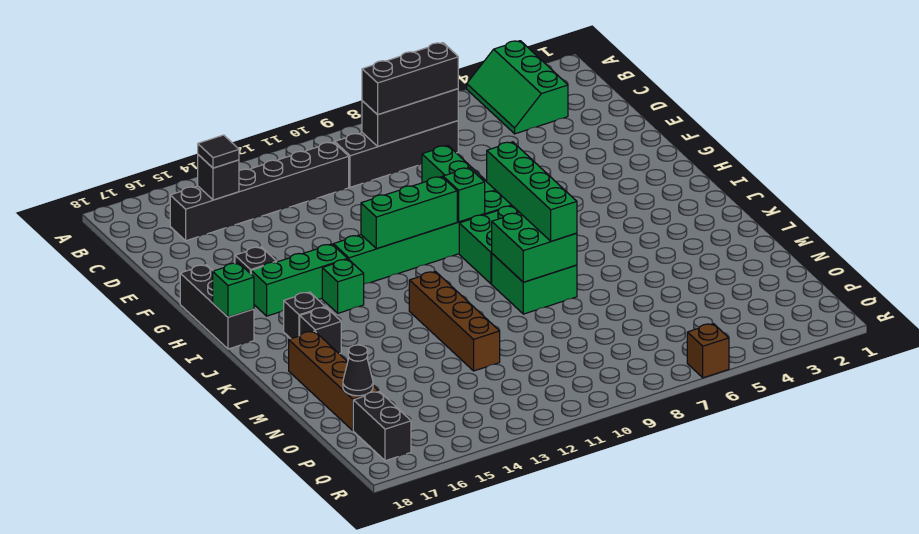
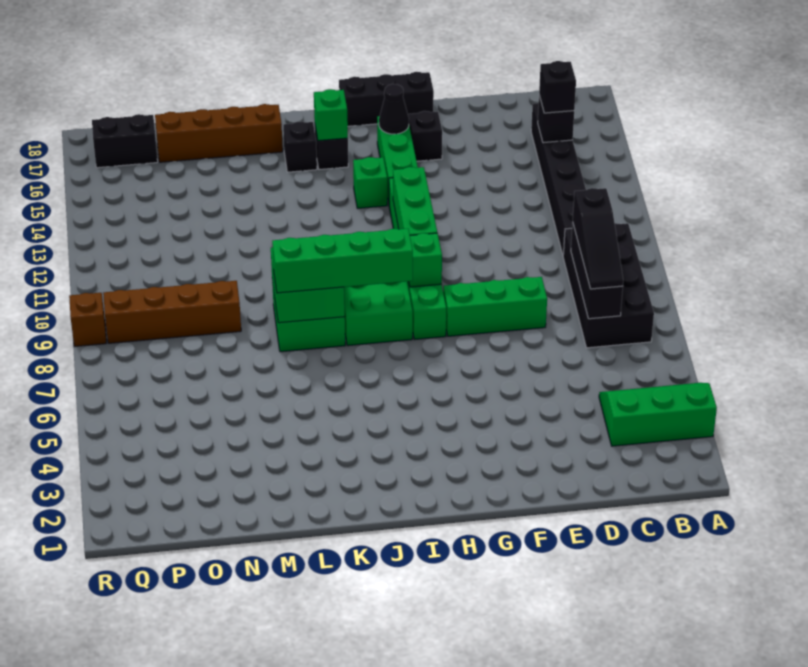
black brick C7:C10 level 1 -> black brick B7:C10 level 1
black brick C7:C9 level 3 -> black slope C7:C9 level 3 top 9
black tile C15 level 3 -> black brick C15 level 3
green brick I18 level 2 -> green brick J16 level 2
brown brick K12:N12 level 1 -> brown brick N9:Q9 level 1
black cone O17 level 2 -> black cone H16 level 2
brown brick R6 level 1 -> brown brick R9 level 1

